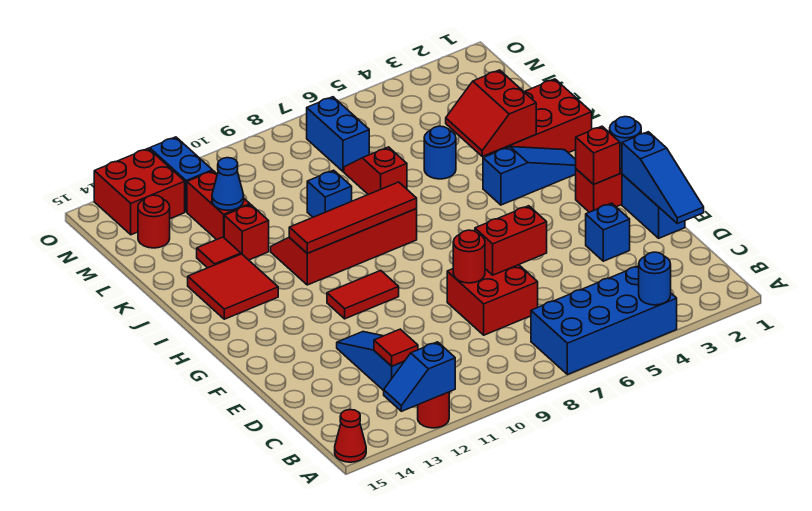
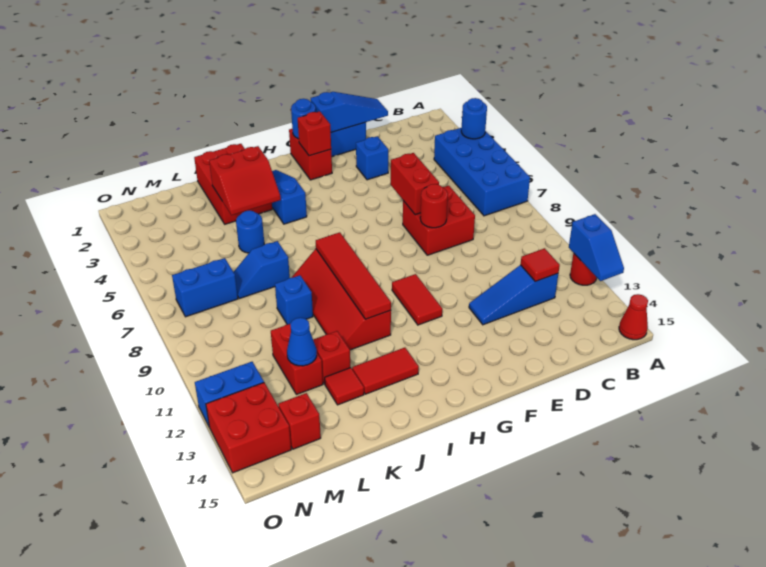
red tile I13:J14 level 1 -> red tile I13:J13 level 1
red slope K7:L7 level 1 top K -> blue slope K7:L7 level 1 top K
red brick L12:M12 level 1 -> red brick L11:L12 level 1
red round brick M14 level 1 -> red brick M14 level 1

